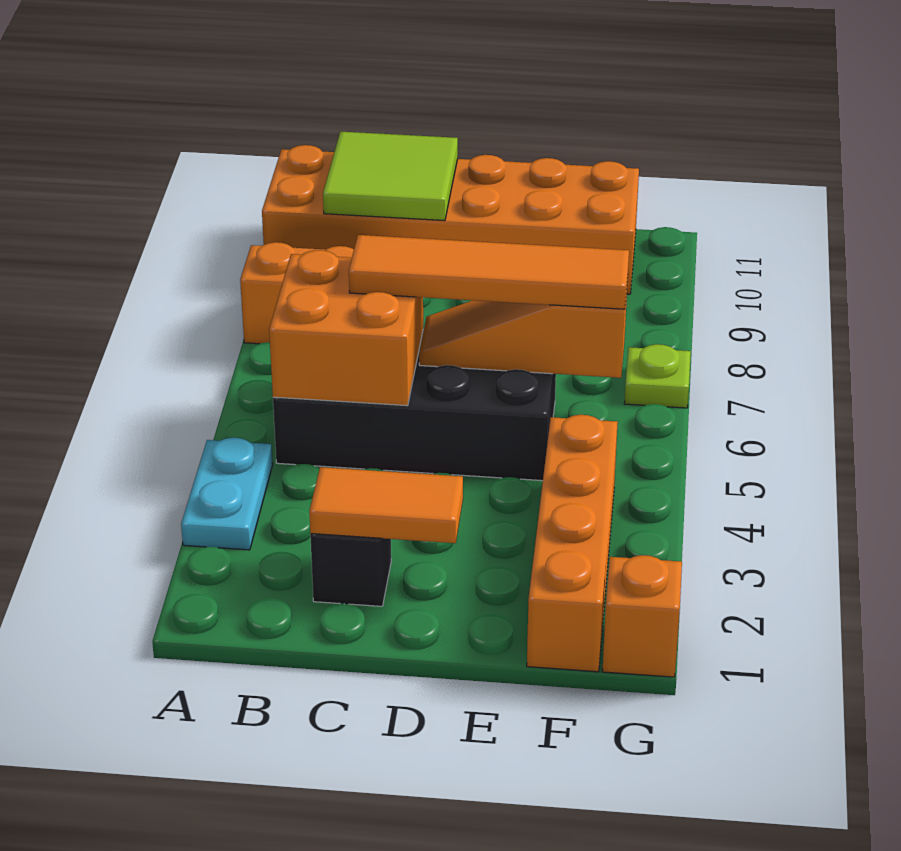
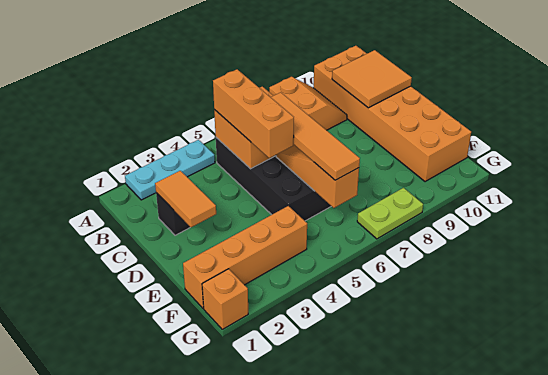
cyan plate A3:A4 level 1 -> cyan plate A2:A4 level 1
none -> orange brick B5:D5 level 3
lime tile B10:C11 level 2 -> orange tile B10:C11 level 2
lime plate G7 level 1 -> lime plate G7:G8 level 1

